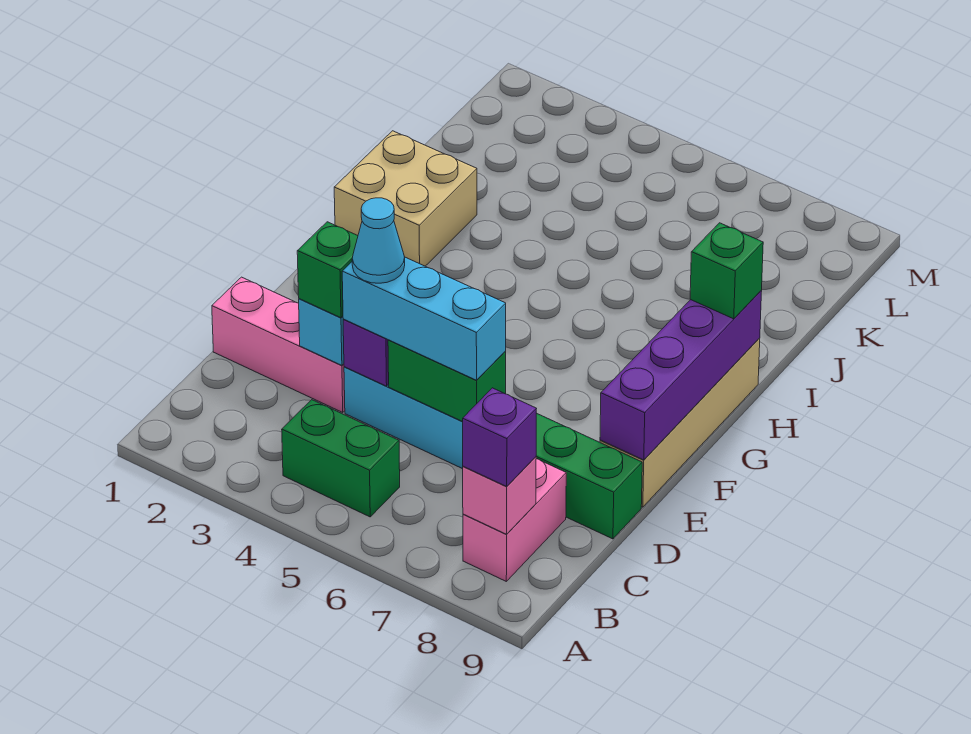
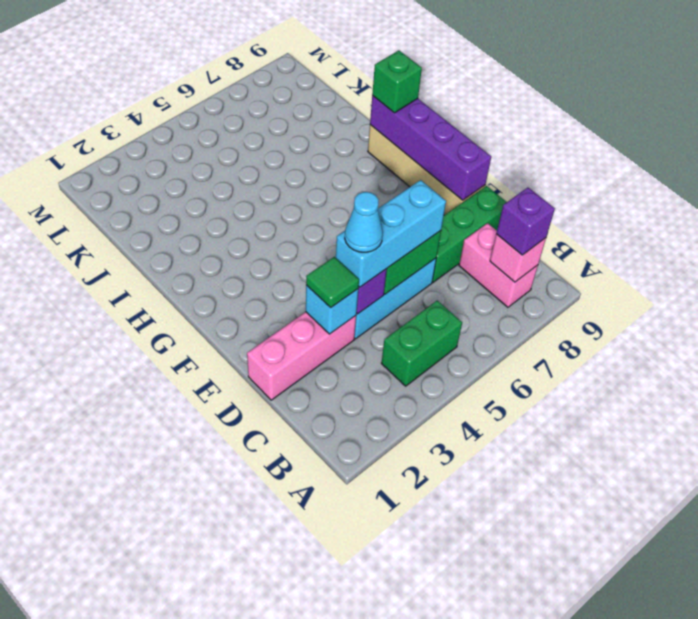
green brick D3 level 3 -> green tile D3 level 3
tan brick H1:I2 level 1 -> none

